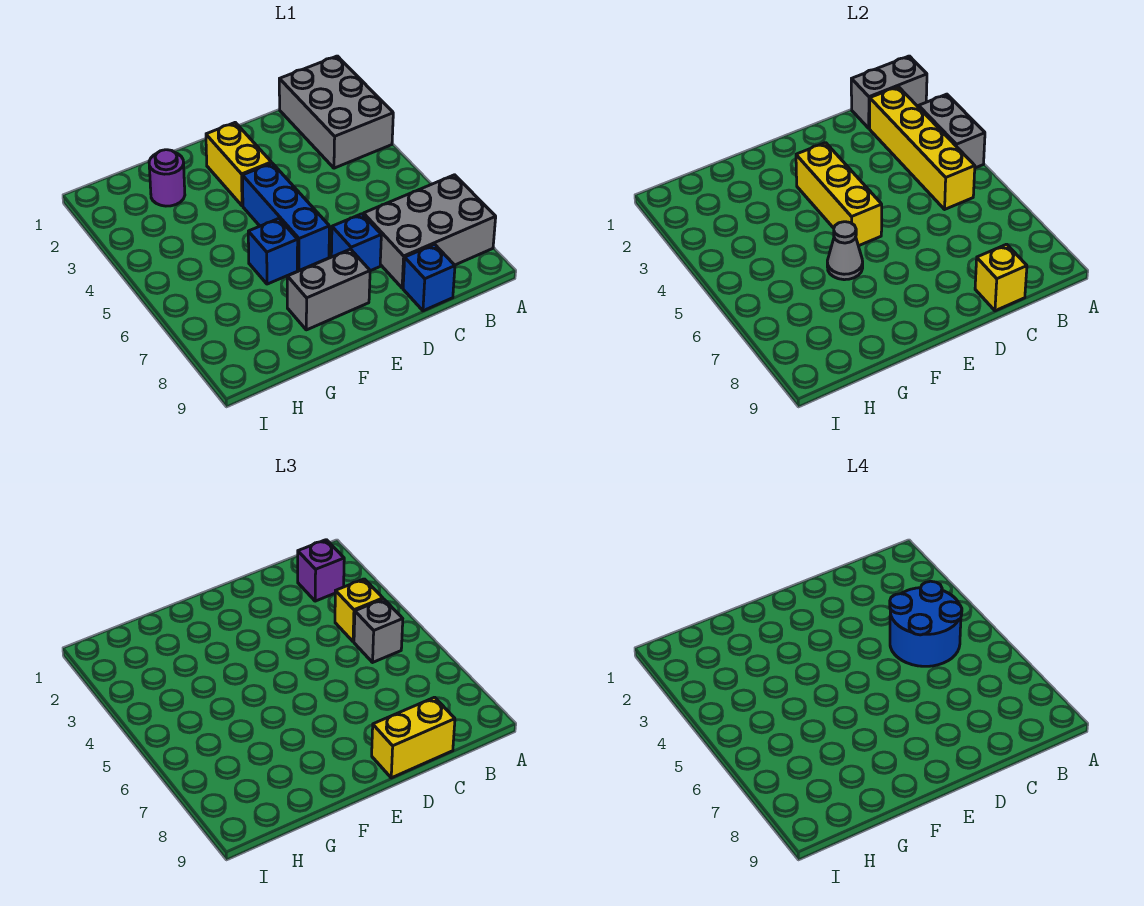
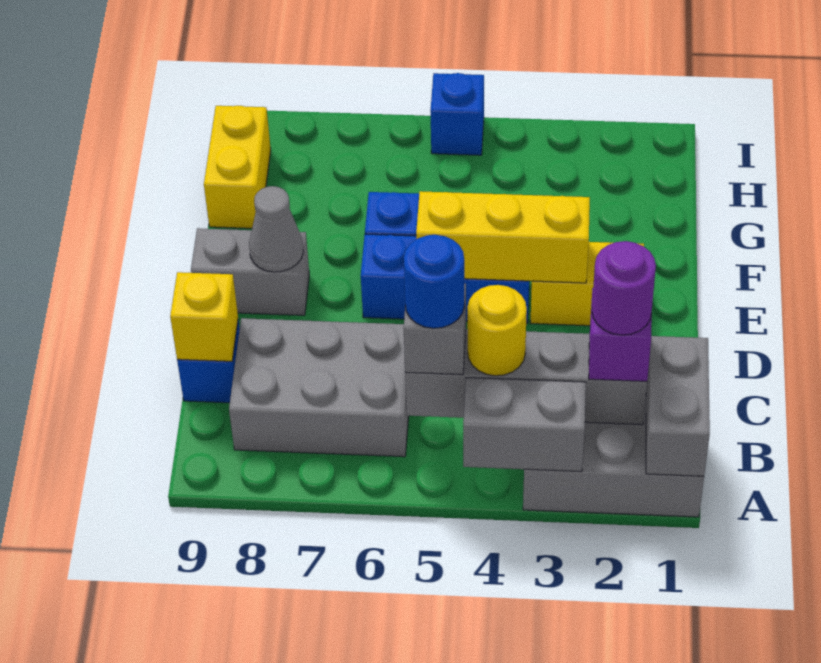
grey brick A7:C8 level 1 -> grey brick B6:C8 level 1
yellow brick B2:B5 level 2 -> grey brick B2:B5 level 2
yellow brick B4 level 3 -> yellow round brick B4 level 3
blue round brick B4:C5 level 4 -> blue round brick B5 level 4
yellow brick C9:D9 level 3 -> yellow brick G9:H9 level 1
blue brick D7 level 1 -> blue brick I5 level 1
grey brick E8:F8 level 1 -> grey brick E8:E9 level 1
grey cone F6 level 2 -> grey cone E8 level 2
purple round brick G2 level 1 -> purple round brick B2 level 4

